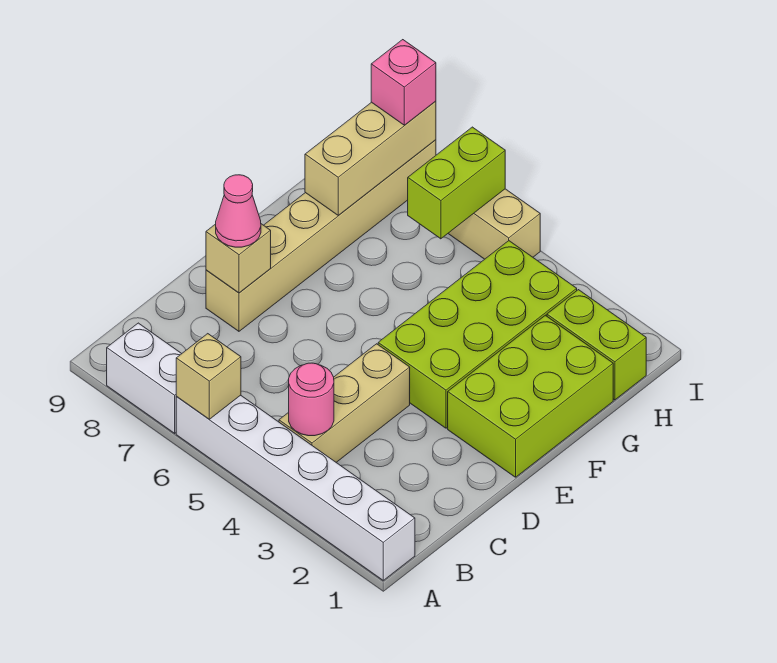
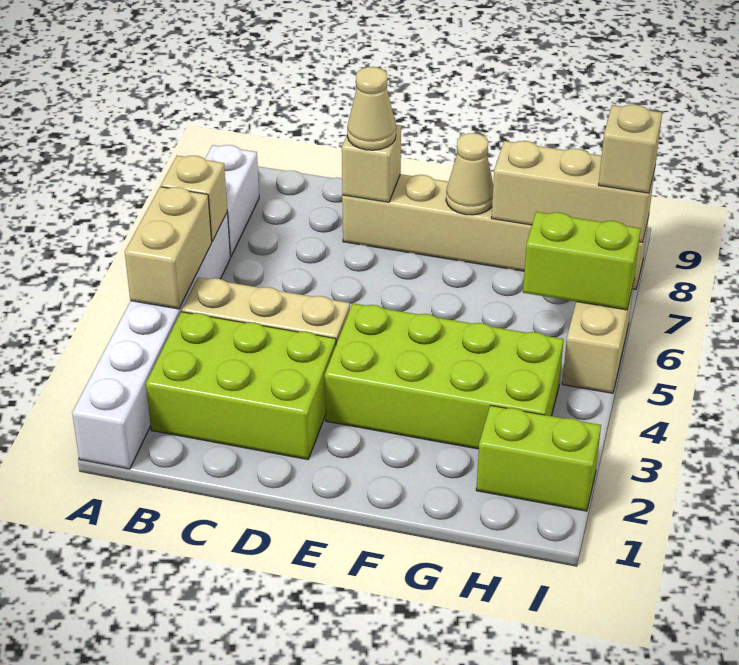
none -> tan brick A4:A5 level 2
pink round brick B4 level 2 -> none
pink cone D8 level 3 -> tan cone D8 level 3
lime brick E1:G2 level 1 -> lime brick B2:D3 level 1
none -> tan cone F8 level 2
lime brick H1:H2 level 1 -> lime brick H2:I2 level 1
pink brick I8 level 3 -> tan brick I8 level 3

